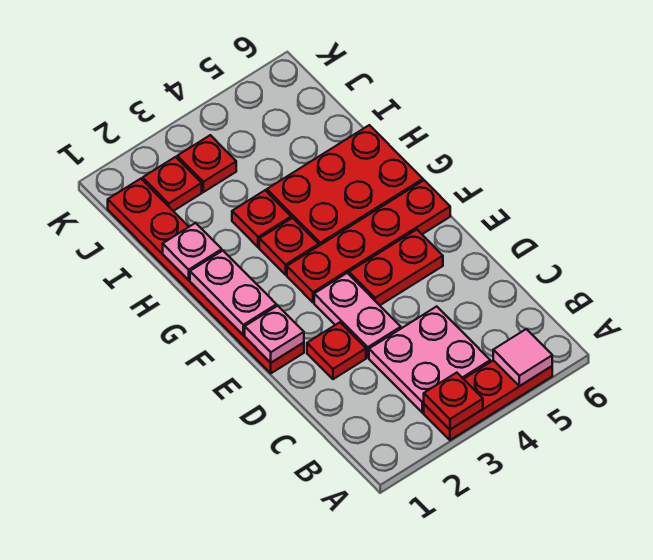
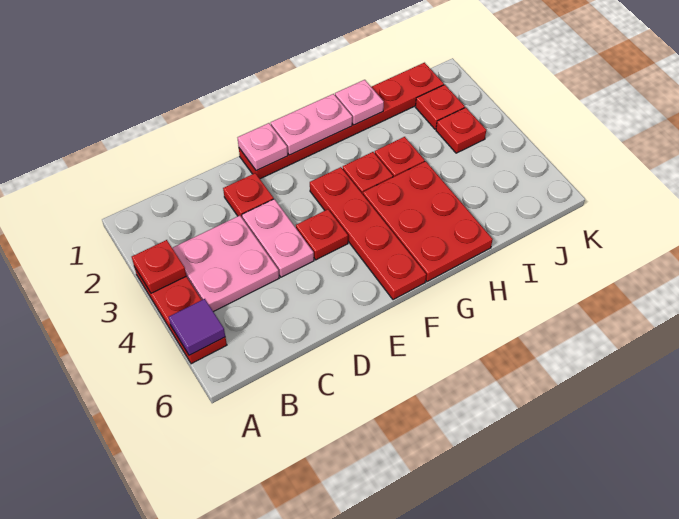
pink tile A5 level 2 -> purple tile A5 level 2
pink plate D3:E3 level 1 -> pink plate D3:D4 level 1
red plate E4:E5 level 1 -> red plate E4 level 1

